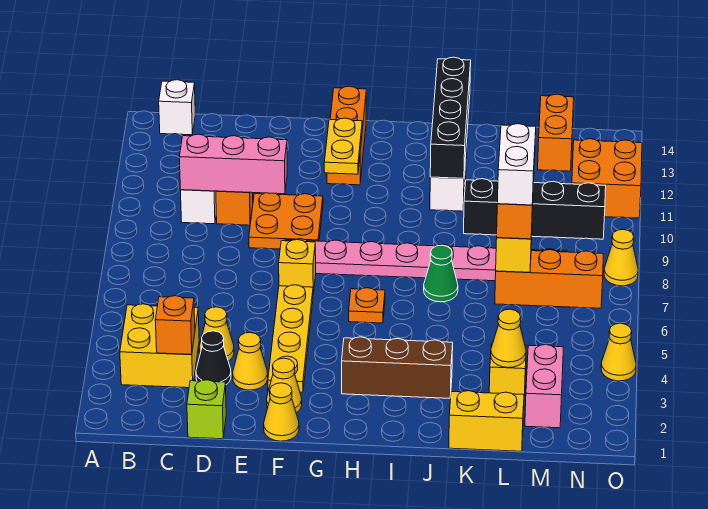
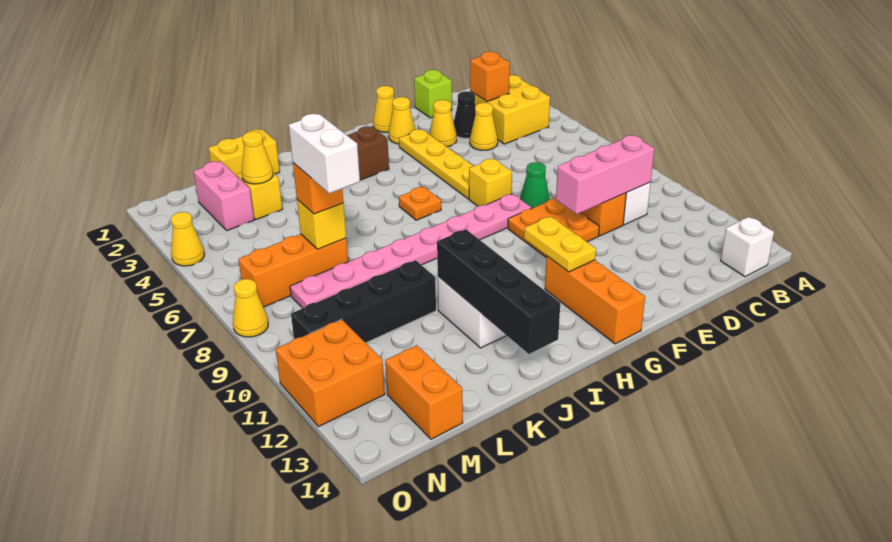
green cone J7 level 1 -> green cone E8 level 1

